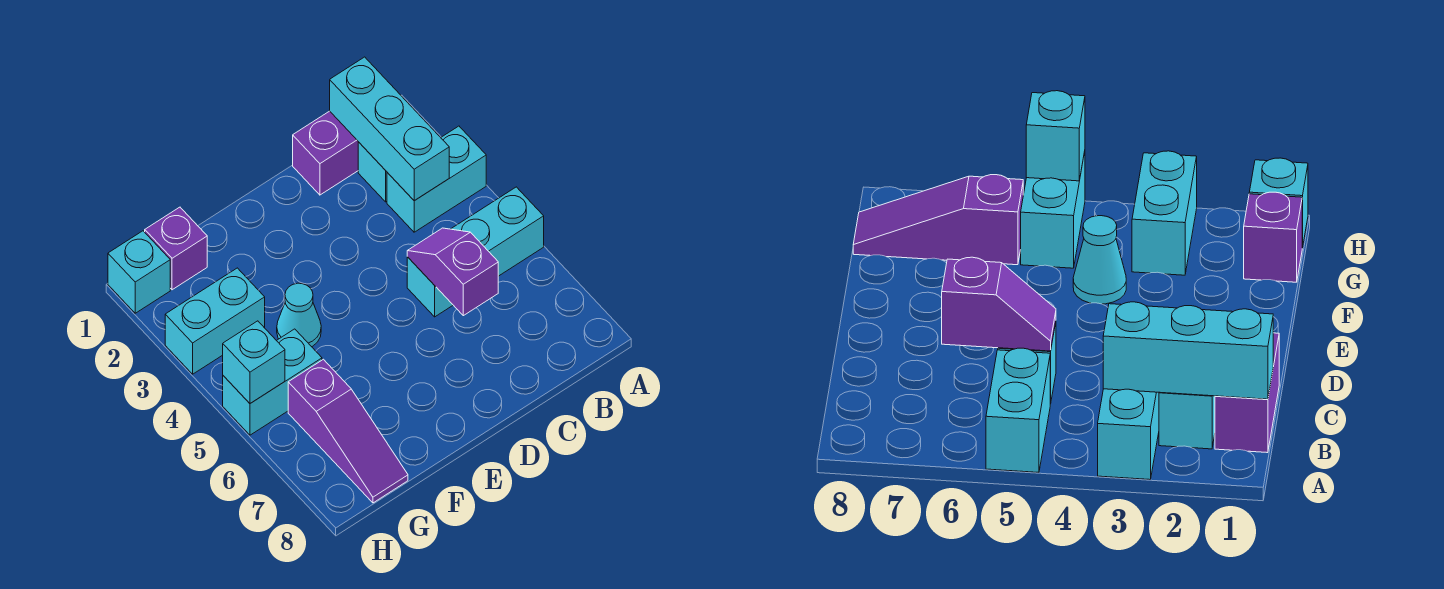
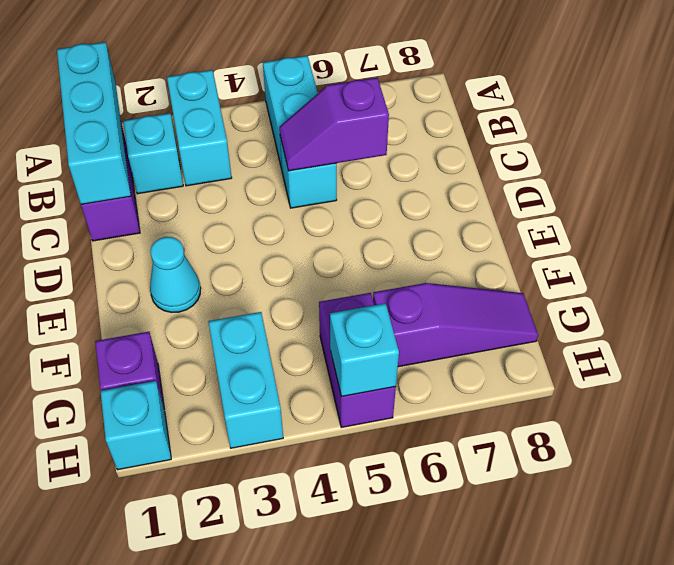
cyan brick B1:B3 level 2 -> cyan brick A1:C1 level 2
cyan cone F4 level 1 -> cyan cone E2 level 1
cyan brick G5:H5 level 1 -> purple brick G5:H5 level 1

